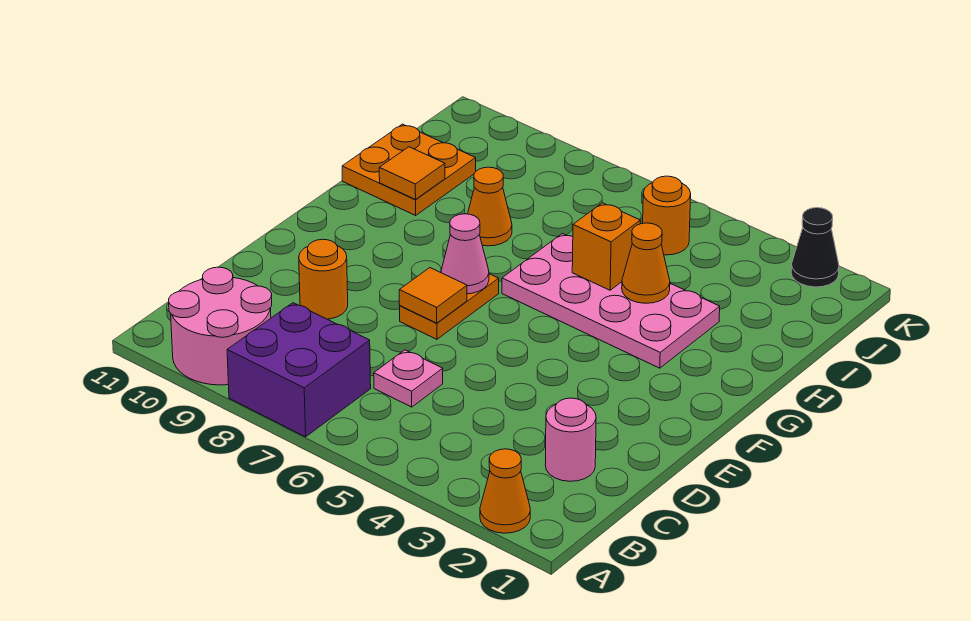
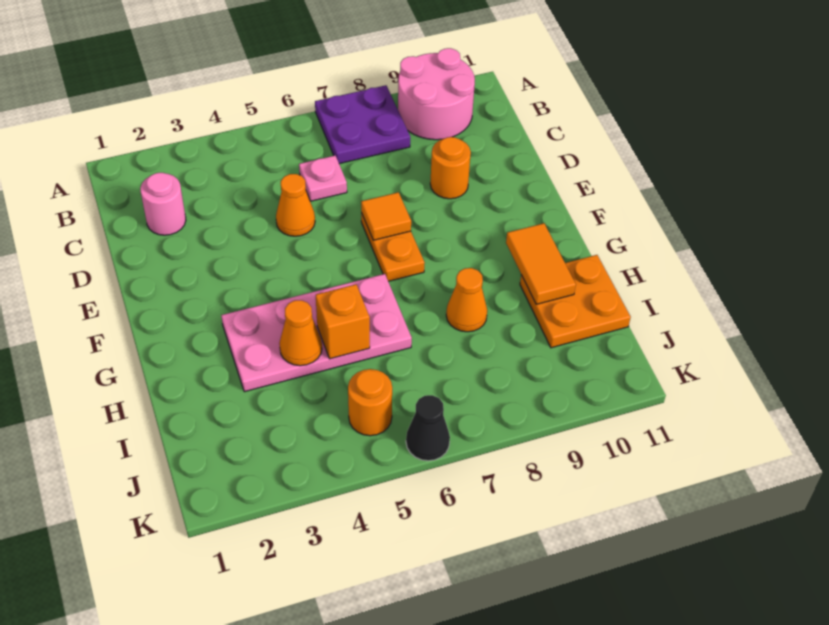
orange cone A2 level 1 -> orange cone D5 level 1
purple brick A7:B8 level 1 -> purple plate A7:B8 level 1
pink cone F7 level 2 -> none
orange tile H10 level 2 -> orange tile G10:H10 level 2
black cone K2 level 1 -> black cone K6 level 1

